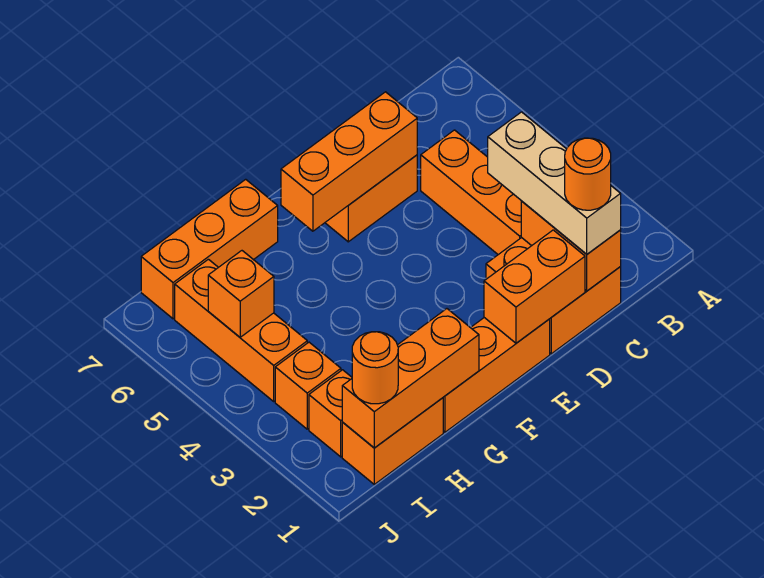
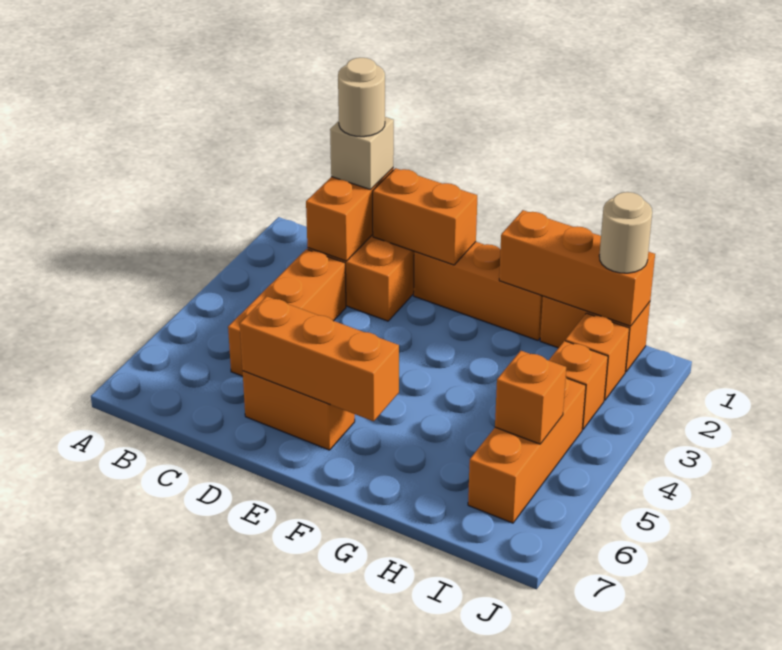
tan brick C1:C3 level 3 -> tan brick C1 level 3
orange round brick C1 level 4 -> tan round brick C1 level 4
orange brick G7:I7 level 1 -> none
orange round brick I1 level 3 -> tan round brick I1 level 3

